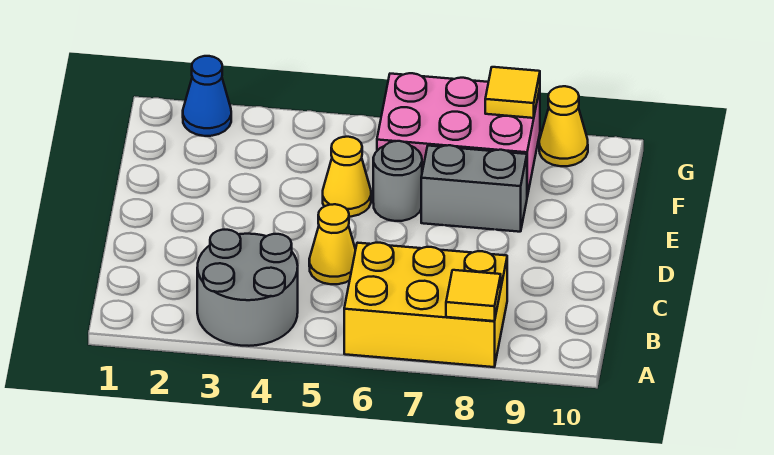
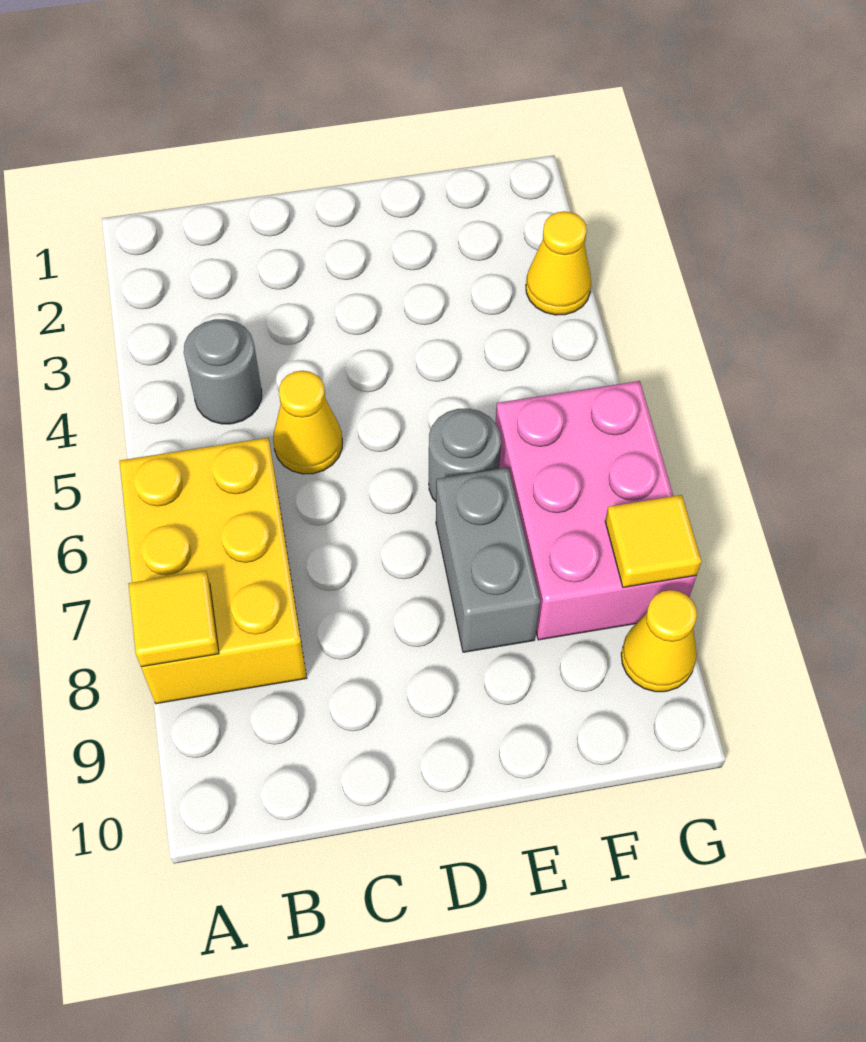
grey round brick A3:B4 level 1 -> grey round brick B4 level 1
yellow cone E5 level 1 -> yellow cone G3 level 1
blue cone G2 level 1 -> none

